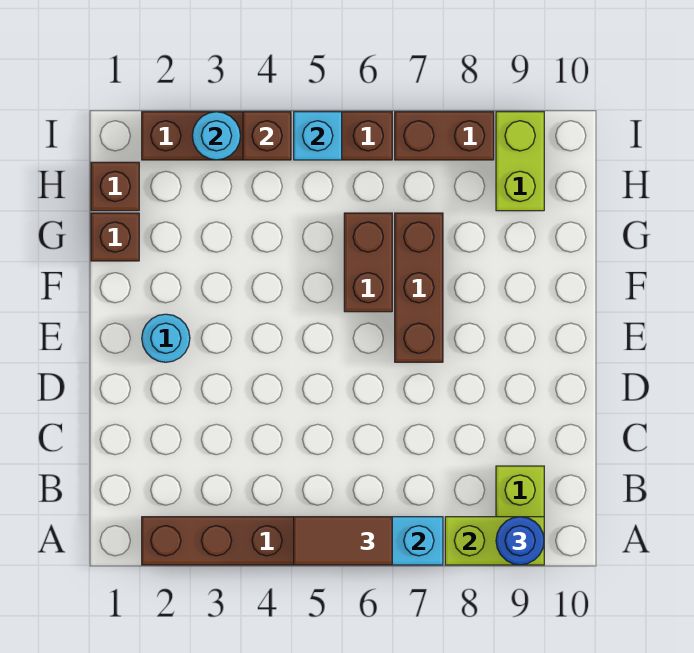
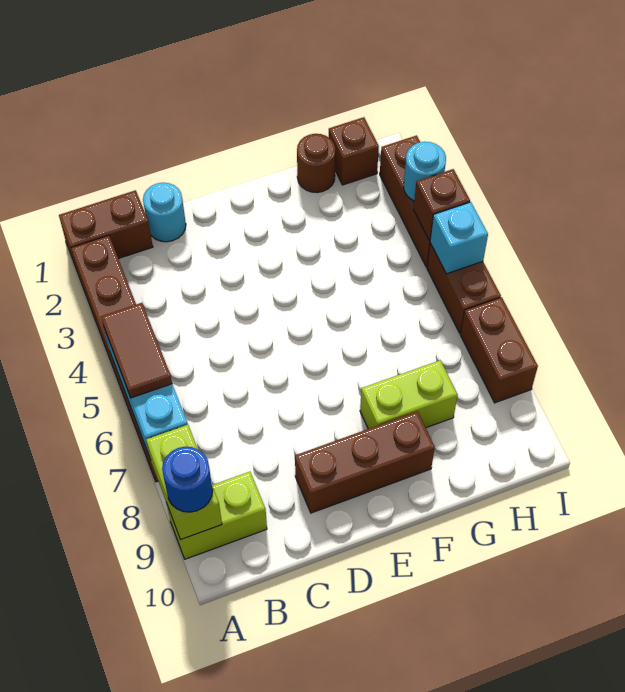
cyan round brick E2 level 1 -> cyan round brick C1 level 1
brown brick E7:G7 level 1 -> brown brick D9:F9 level 1
brown brick F6:G6 level 1 -> brown brick A1:B1 level 1
brown brick G1 level 1 -> brown round brick G1 level 1
lime brick H9:I9 level 1 -> lime brick F8:G8 level 1

